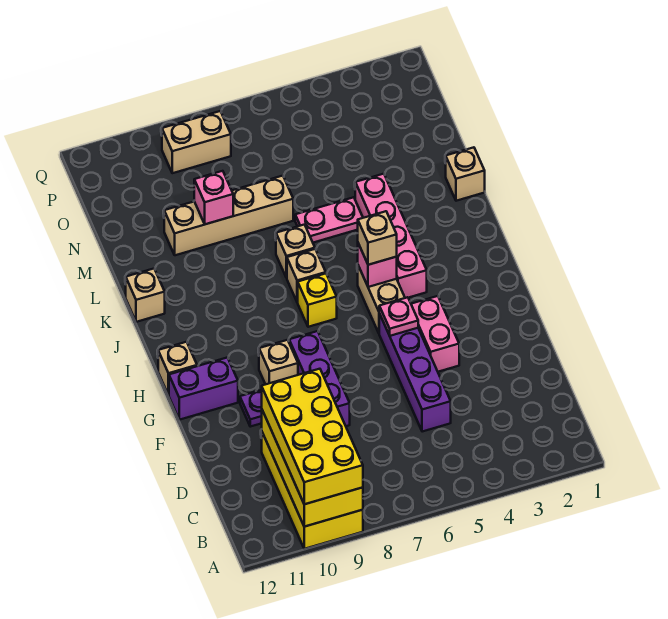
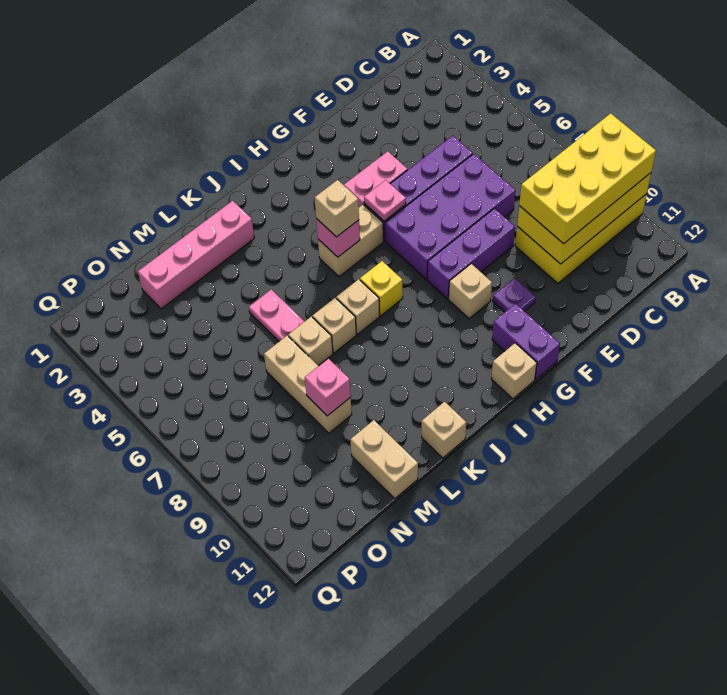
none -> purple brick D6:G7 level 1
pink brick I4:L4 level 1 -> pink brick K2:N2 level 1
tan brick L1 level 1 -> tan brick L7 level 1
tan brick M7:M10 level 1 -> tan brick M7:M9 level 1
tan brick P8:P9 level 1 -> tan brick M11:M12 level 1

